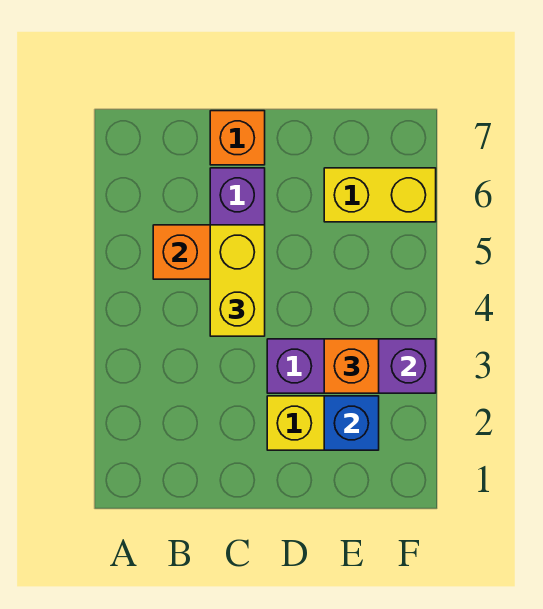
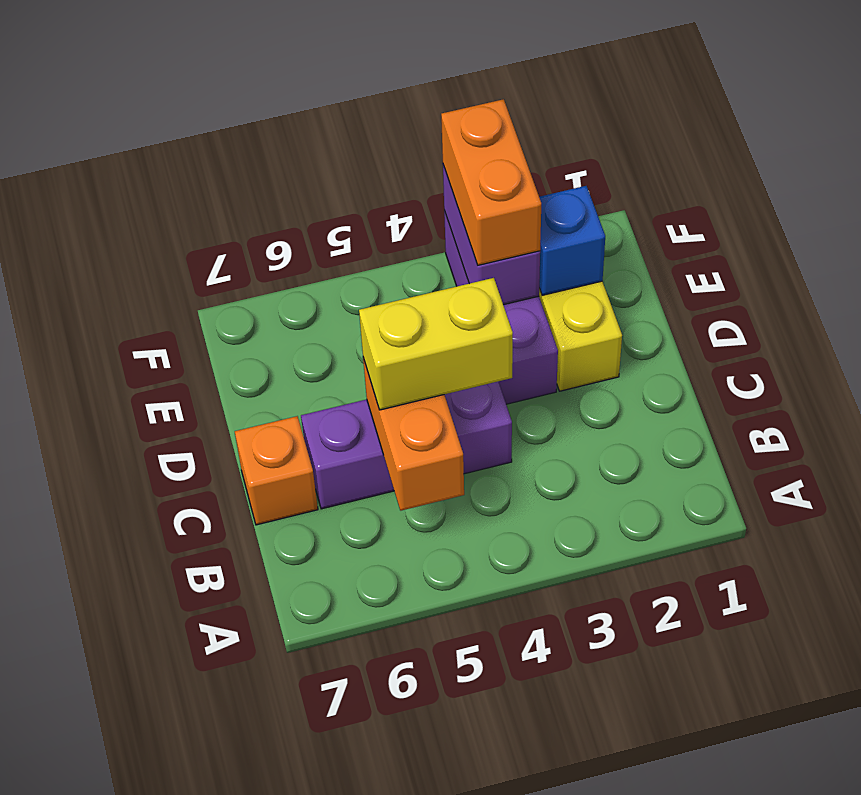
orange brick E3 level 3 -> orange brick E3:F3 level 3
yellow brick E6:F6 level 1 -> none

